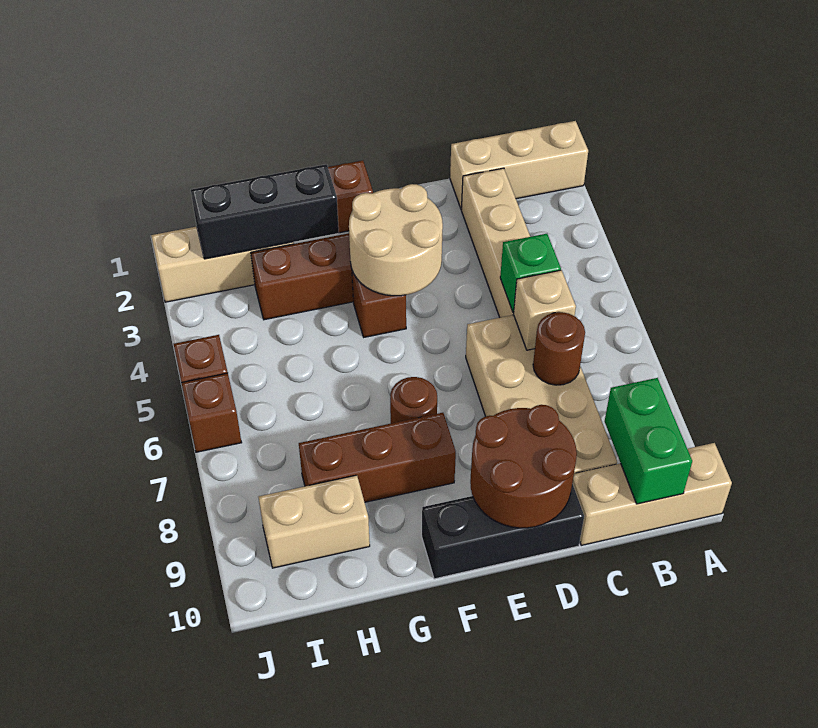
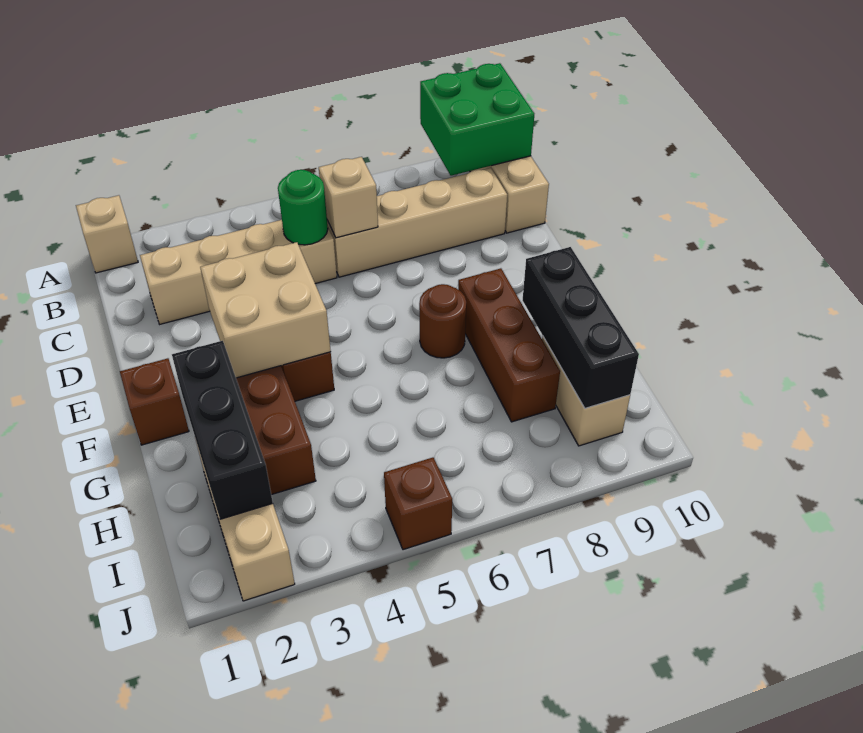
tan brick A1:C1 level 1 -> tan brick A1 level 1
green brick B9:B10 level 2 -> green brick A9:B10 level 2
green brick C5 level 2 -> green round brick C5 level 2
tan brick C6:D9 level 1 -> tan brick C6:C9 level 1
brown round brick C7 level 2 -> none
brown round brick D9:E10 level 2 -> none
black brick D10:F10 level 1 -> black brick G9:I9 level 2
tan round brick E3:F4 level 2 -> tan brick E3:F4 level 2
brown brick J6 level 1 -> none

